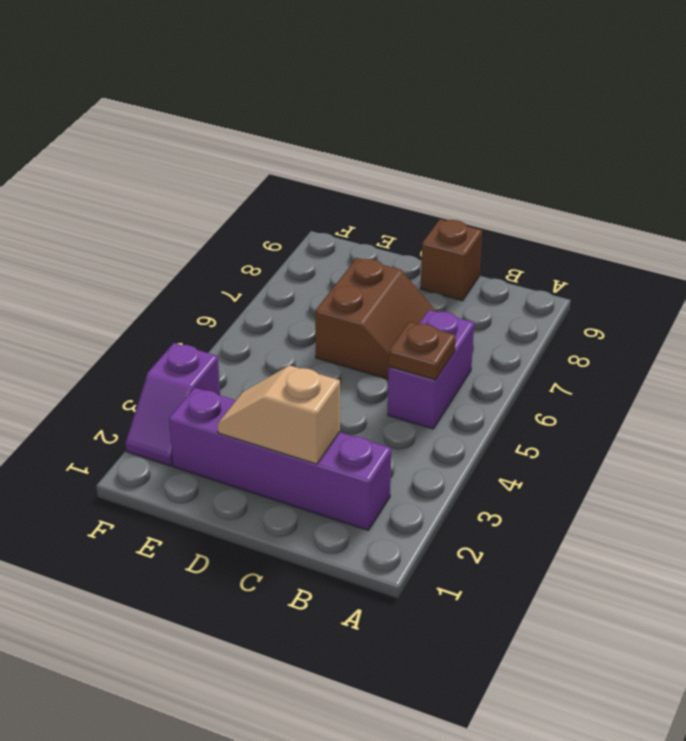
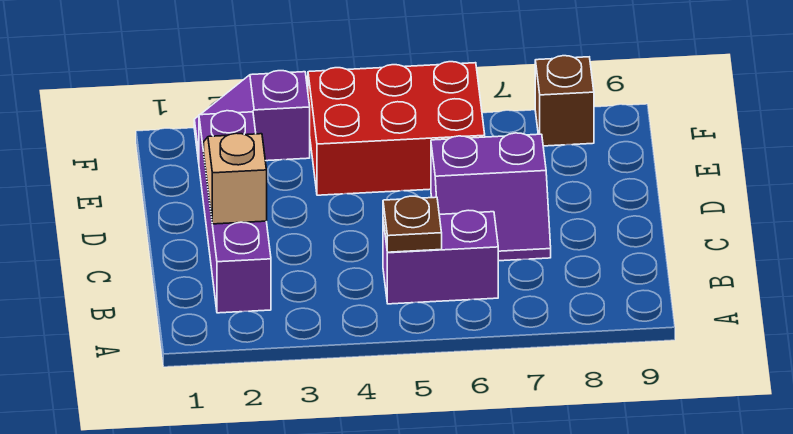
brown slope C6:D7 level 1 top D -> purple slope C6:D7 level 1 top D
brown brick C9 level 1 -> brown brick F8 level 1
none -> red brick E4:F6 level 1

